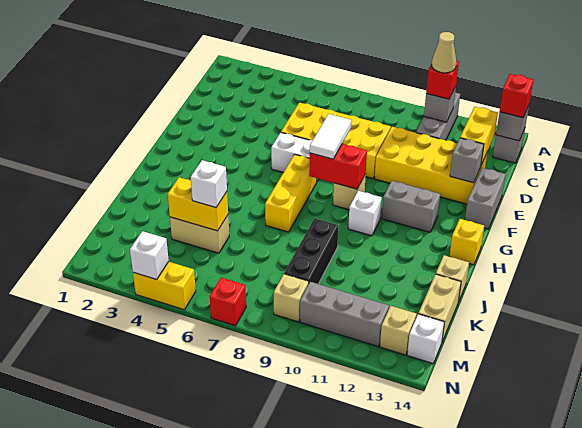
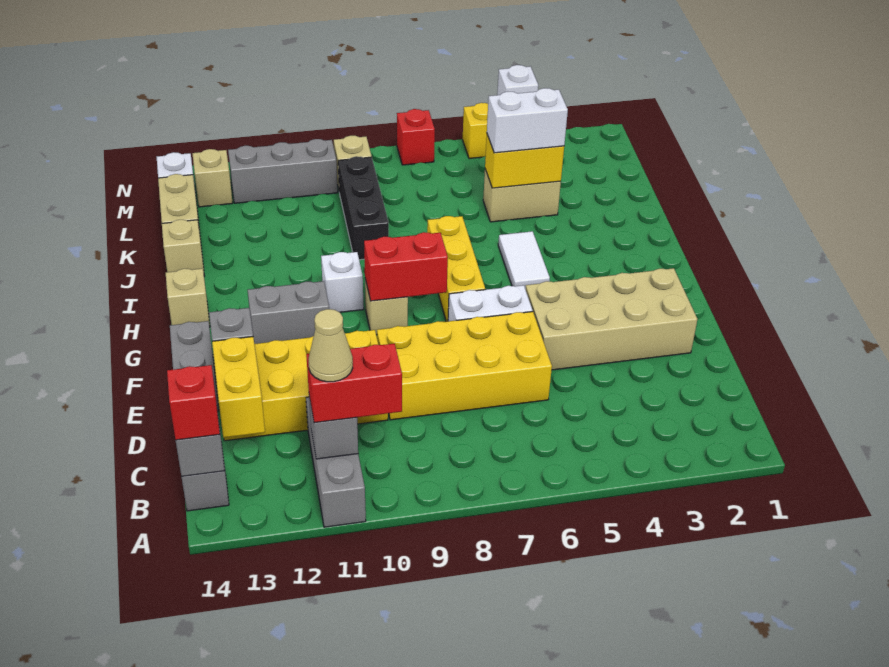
red brick B11 level 3 -> red brick B10:B11 level 3
none -> tan brick E2:F5 level 1
white tile F8:G8 level 3 -> white tile H5:I5 level 1
yellow brick H14 level 1 -> tan brick H14 level 1
white brick K5 level 3 -> white brick K4:K5 level 3

